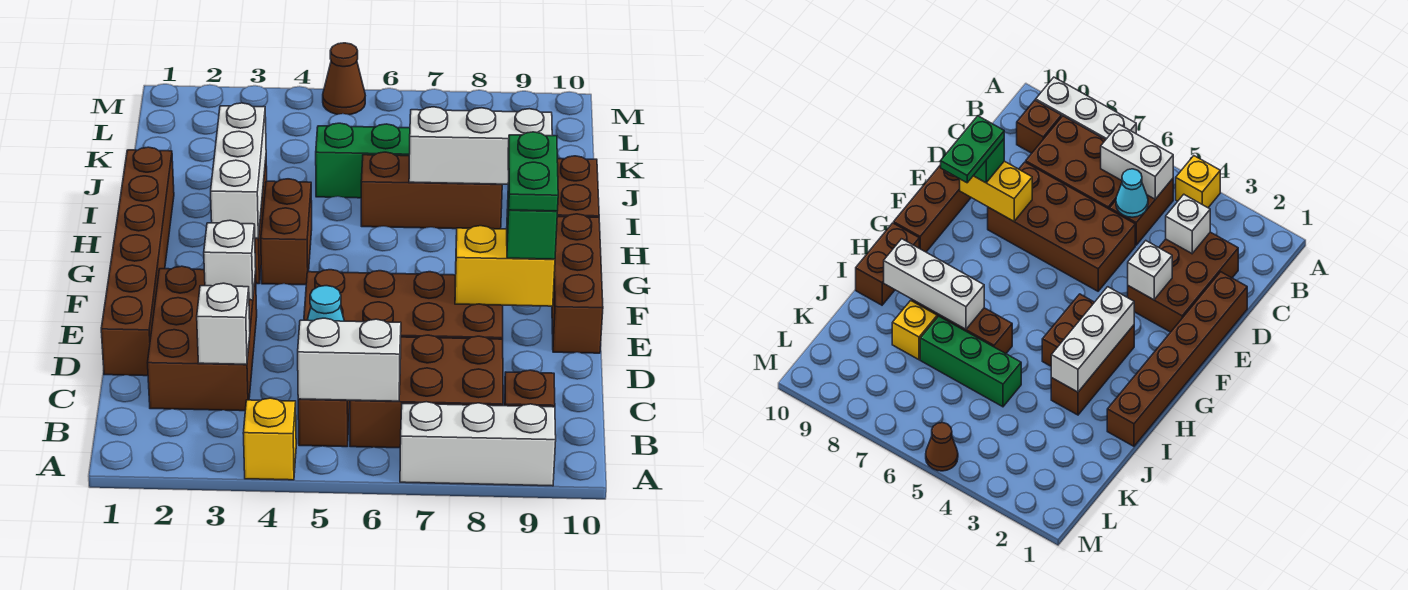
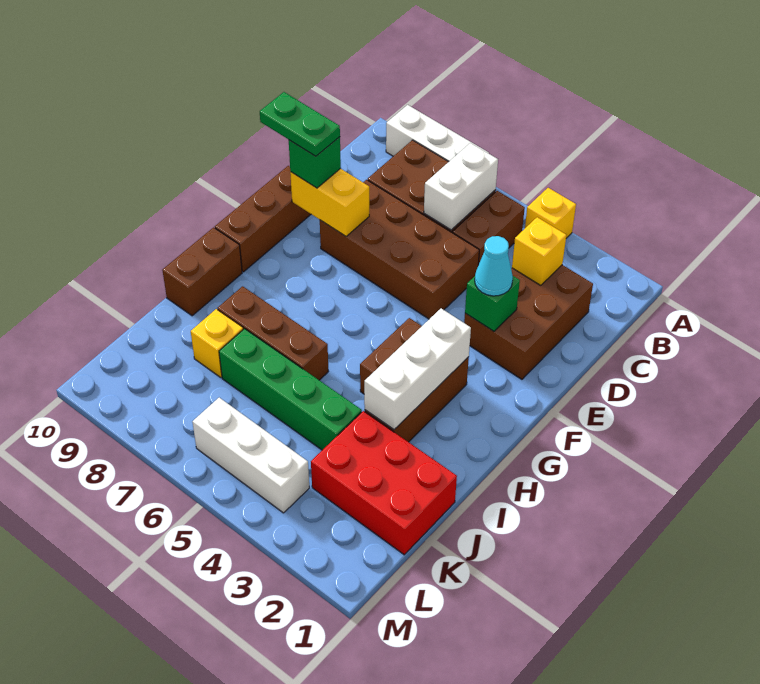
white brick B5:B6 level 2 -> white brick B6:C6 level 2
brown brick B9 level 1 -> none
white brick C3 level 2 -> yellow brick C3 level 2
cyan cone C5 level 2 -> cyan cone E3 level 3
brown brick D1:I1 level 1 -> none
white brick E3 level 2 -> green brick E3 level 2
green plate E9:F9 level 4 -> green plate E9:E10 level 4
white brick I7:I9 level 2 -> white brick L4:L6 level 1
none -> red brick J1:K3 level 1
green brick J5:J7 level 1 -> green brick J4:J7 level 1
brown cone M5 level 1 -> none

